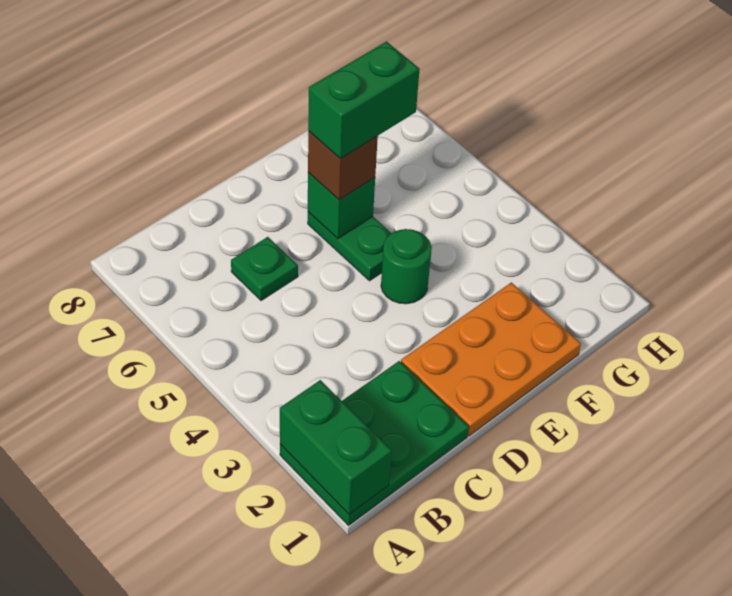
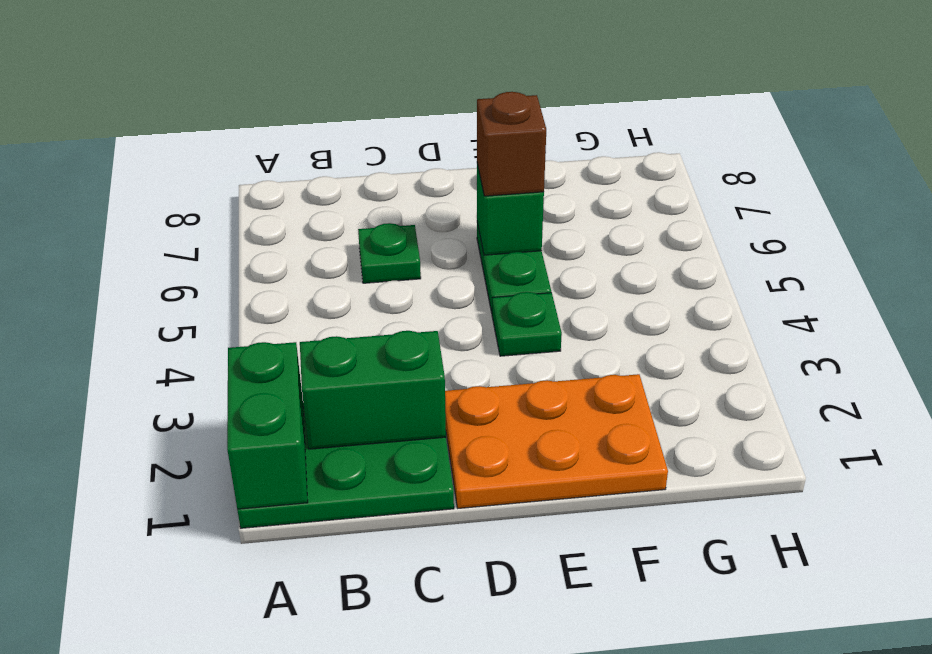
green round brick E4 level 1 -> green plate E4 level 1
green brick E6:F6 level 4 -> green brick B2:C2 level 2

